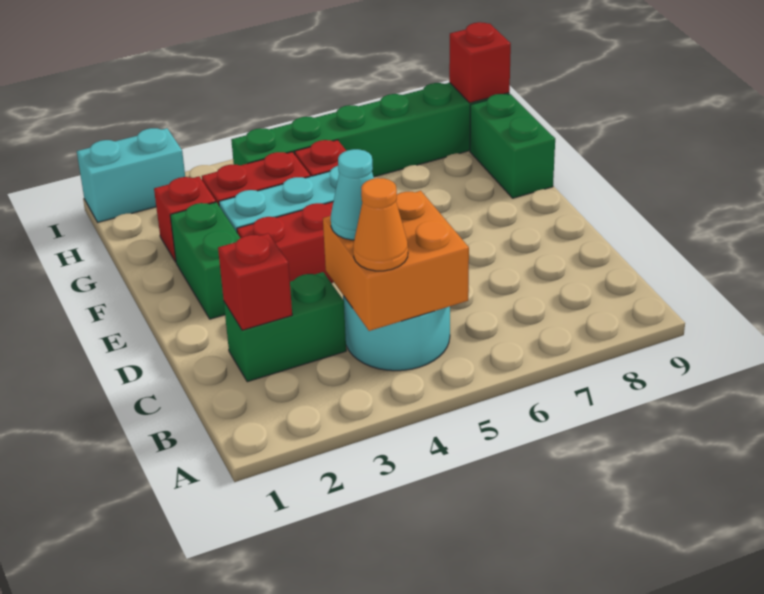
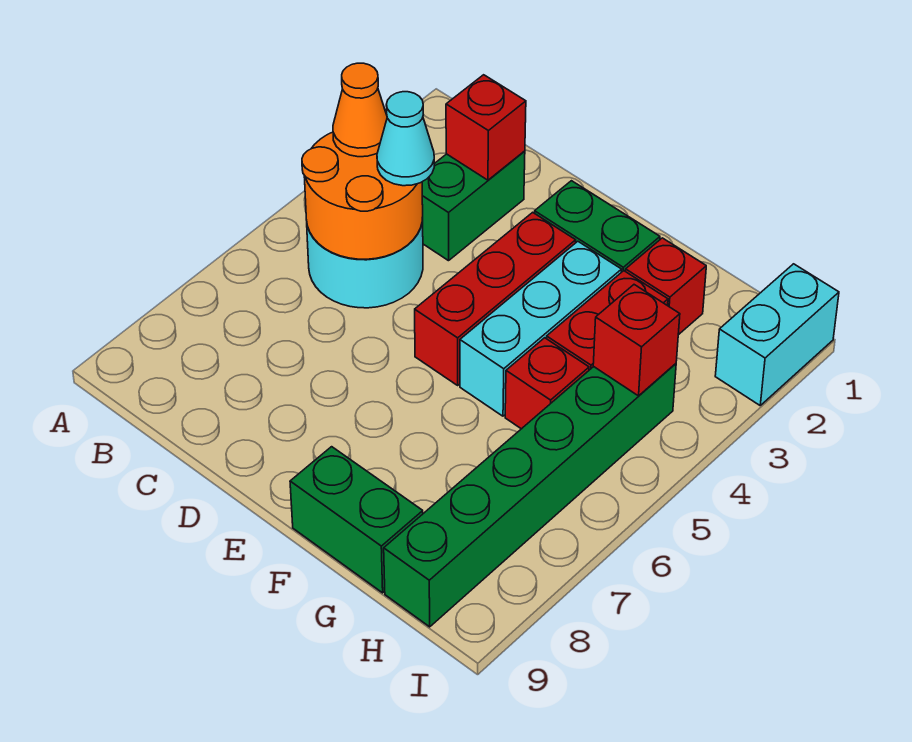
orange brick B4:C5 level 2 -> orange round brick B4:C5 level 2
red brick H9 level 2 -> red brick H4 level 2

